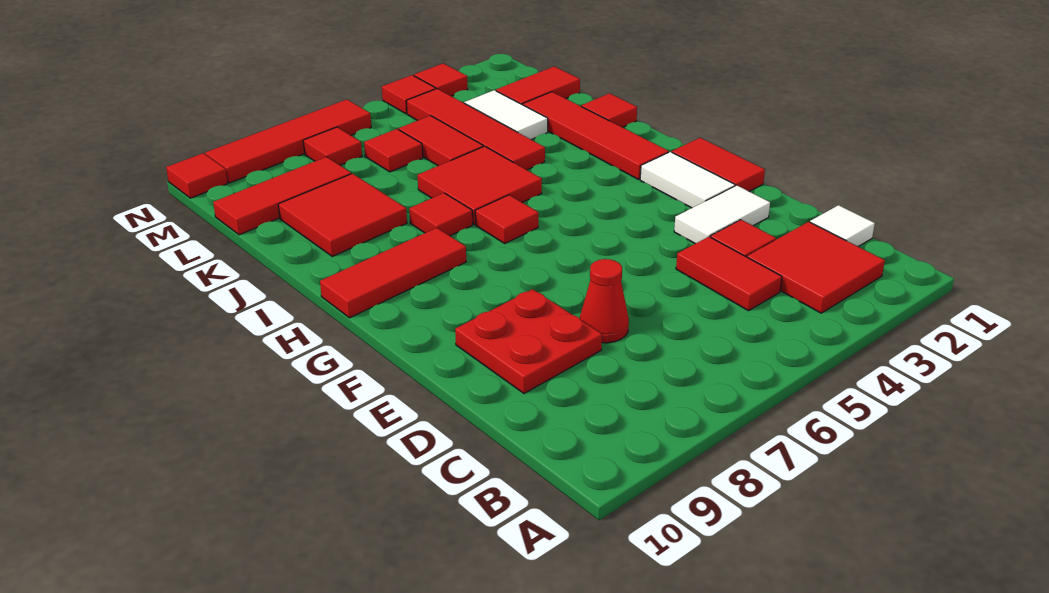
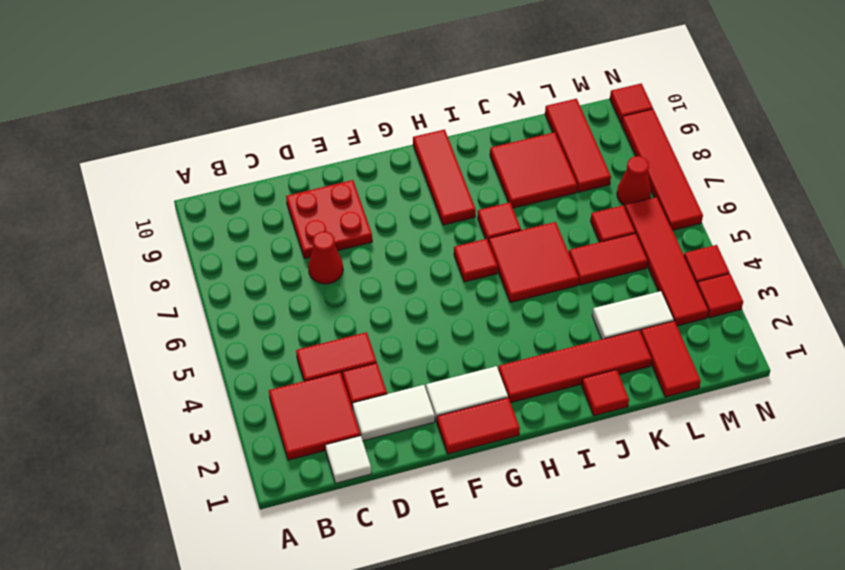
white tile E2:E3 level 1 -> white tile D2:E2 level 1
red tile J4:M4 level 1 -> red tile M3:M6 level 1
red tile M7 level 1 -> red cone M7 level 1

